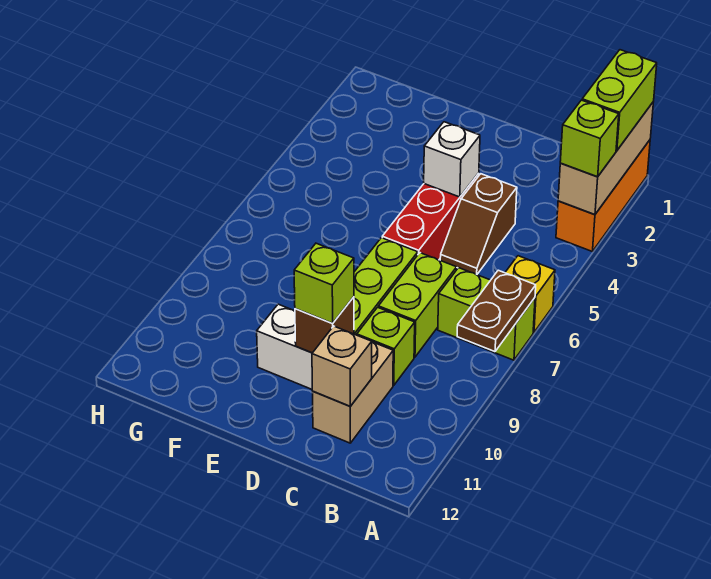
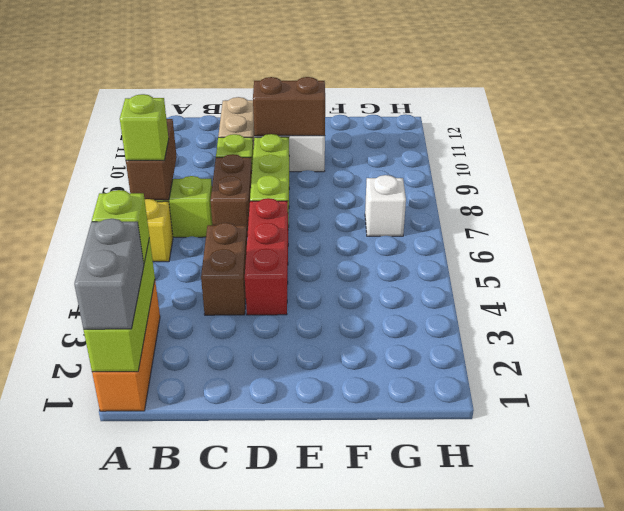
tan brick A1:A3 level 2 -> lime brick A1:A3 level 2
lime brick A1:A2 level 3 -> grey brick A1:A2 level 3
brown plate A7:A8 level 2 -> brown brick A7:A8 level 2
brown slope C4:C5 level 1 top 4 -> brown brick C4:C5 level 1
lime brick C7:C8 level 1 -> brown brick C7:C8 level 1
tan brick C11 level 2 -> none
white brick D4 level 2 -> white brick G7 level 1
brown brick D10 level 2 -> brown brick D10:E10 level 2
lime brick D10 level 3 -> lime brick A7 level 3

